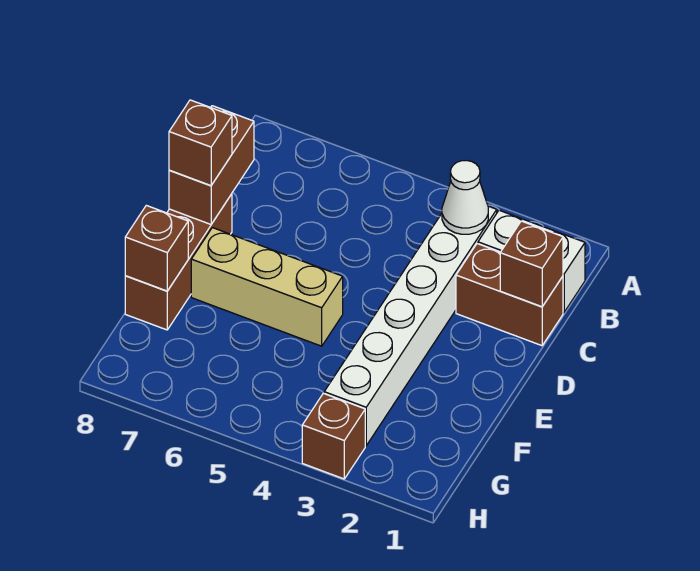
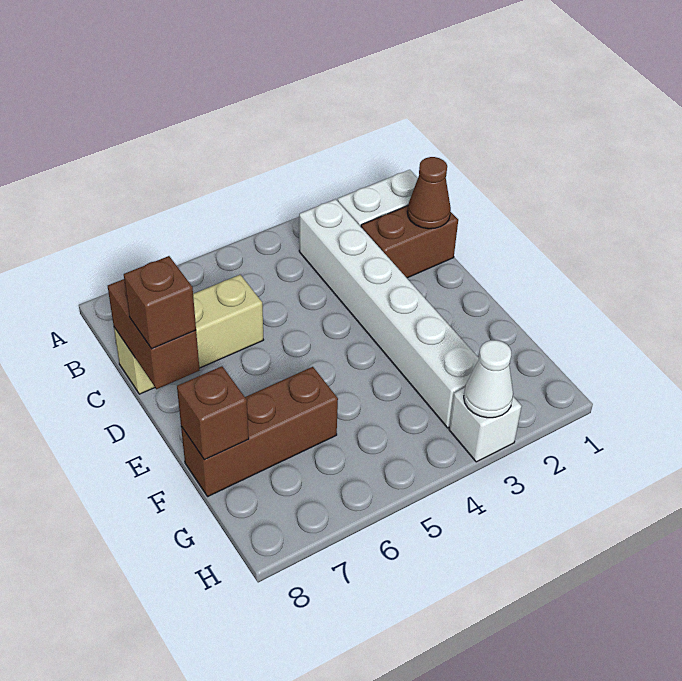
white cone B3 level 2 -> white cone H3 level 2
brown brick C1 level 2 -> brown cone C1 level 2
brown brick D8:F8 level 1 -> brown brick F6:F8 level 1
tan brick E5:E7 level 1 -> tan brick C6:C8 level 1
brown brick H3 level 1 -> white brick H3 level 1

